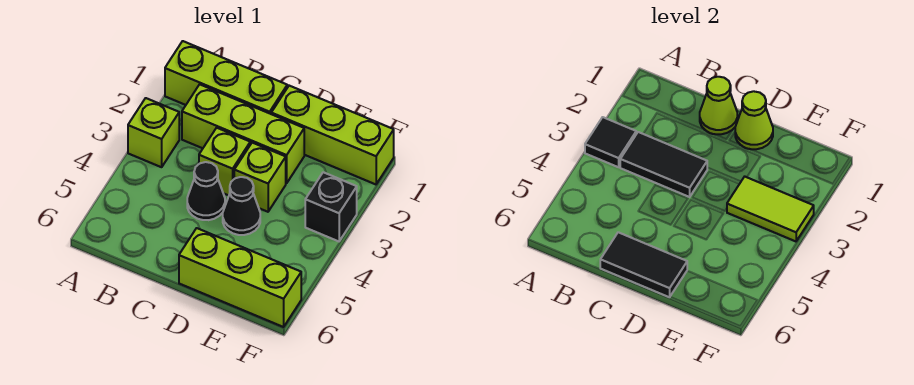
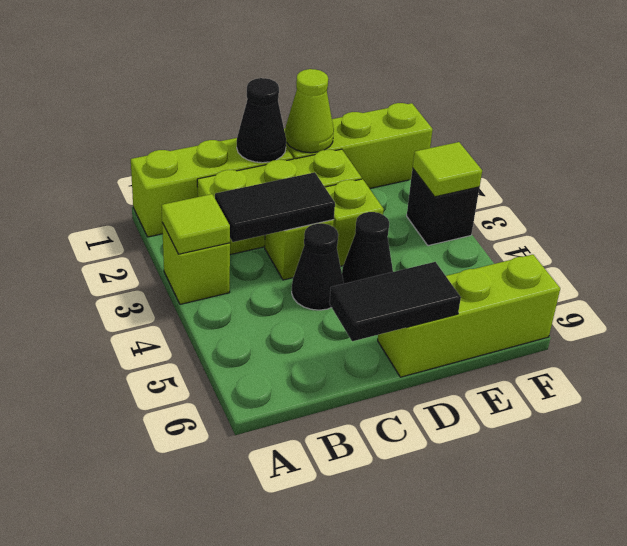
black tile A3 level 2 -> lime tile A3 level 2
lime cone C1 level 2 -> black cone C1 level 2
lime tile E3:F3 level 2 -> lime tile F3 level 2

